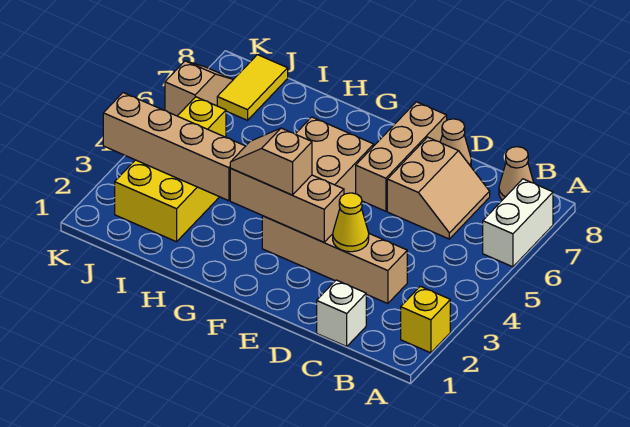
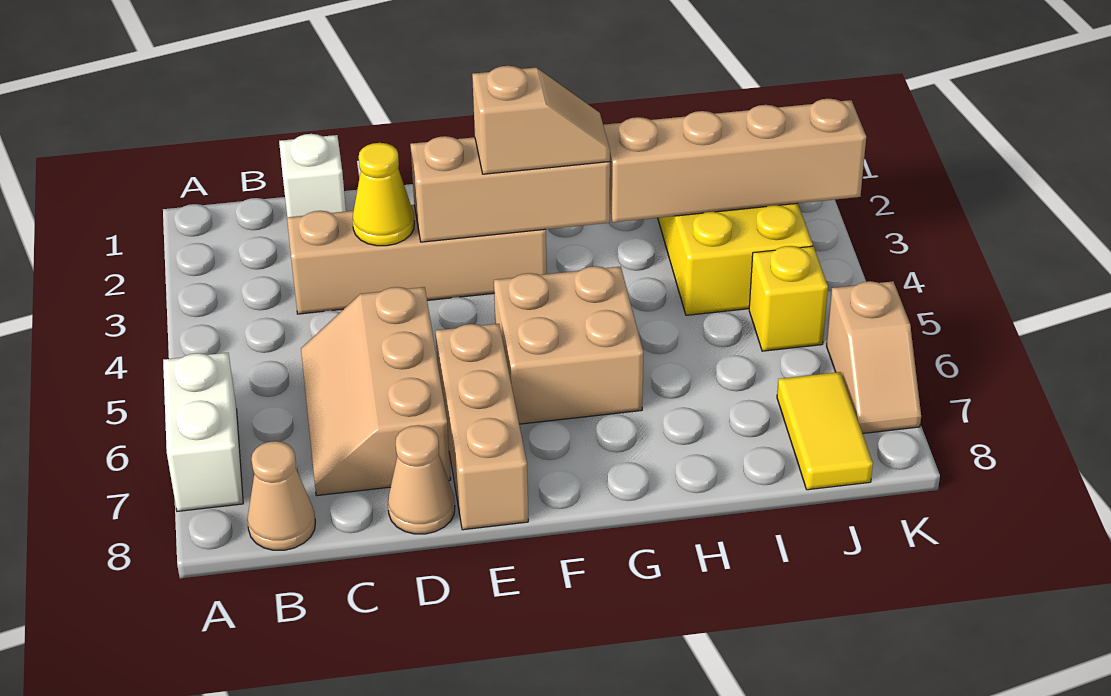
yellow brick A2 level 1 -> none
tan slope C6:D7 level 1 top D -> tan slope C5:D7 level 1 top D

